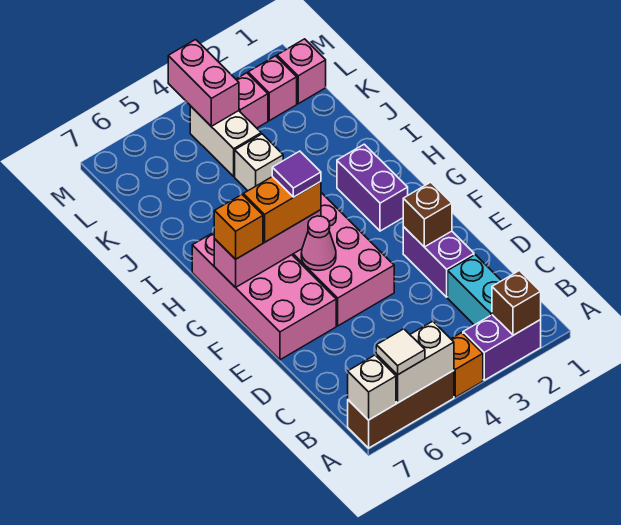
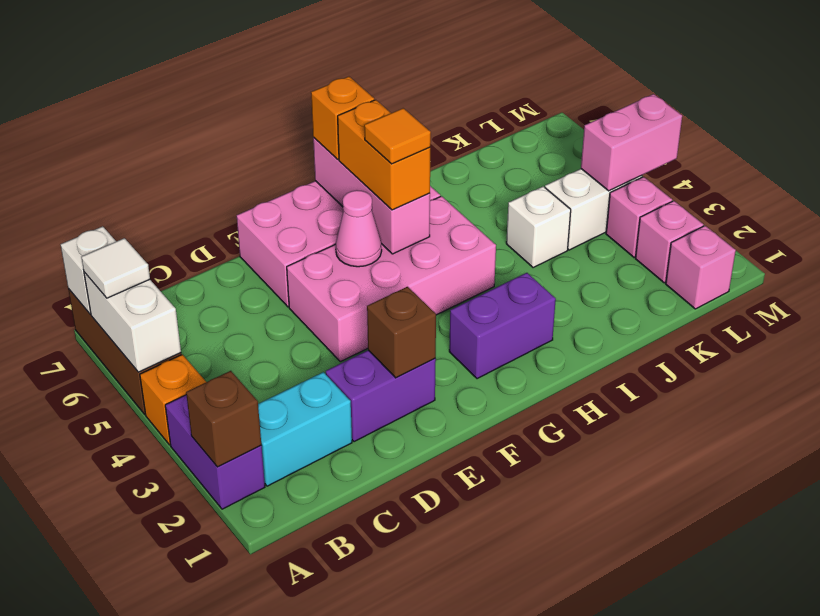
purple tile G5 level 4 -> orange tile G5 level 4

